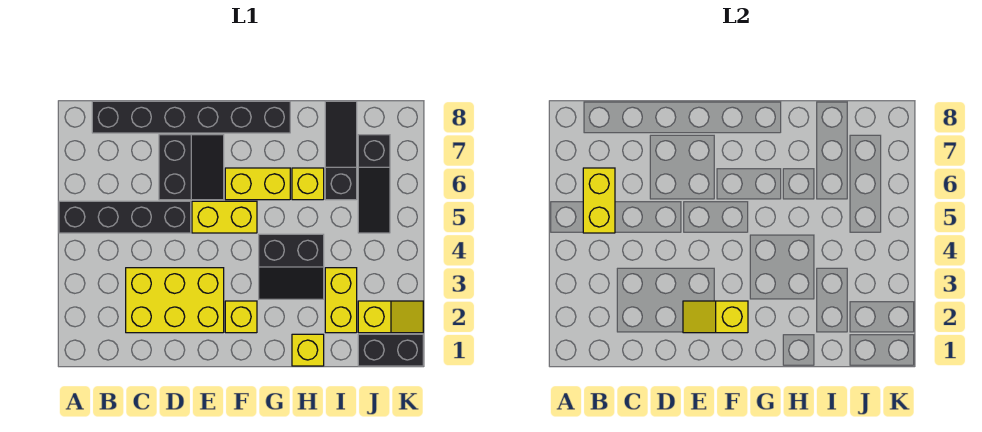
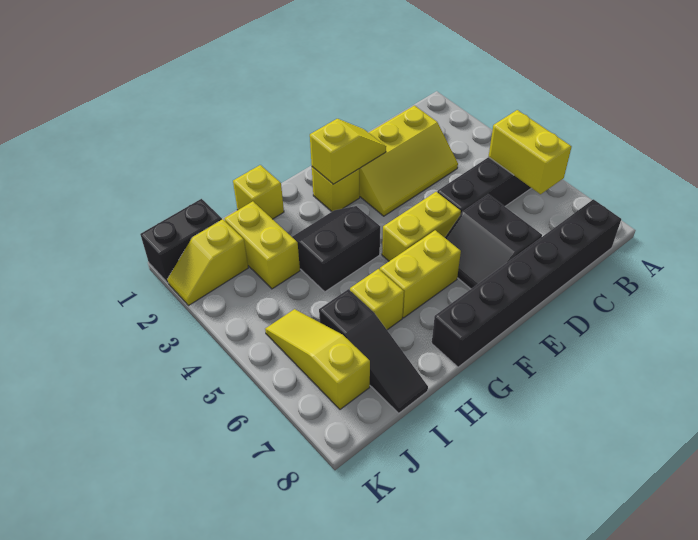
yellow brick C2:E3 level 1 -> yellow slope C2:E3 level 1 top 2
black slope J5:J7 level 1 top 7 -> yellow slope J5:J7 level 1 top 7

